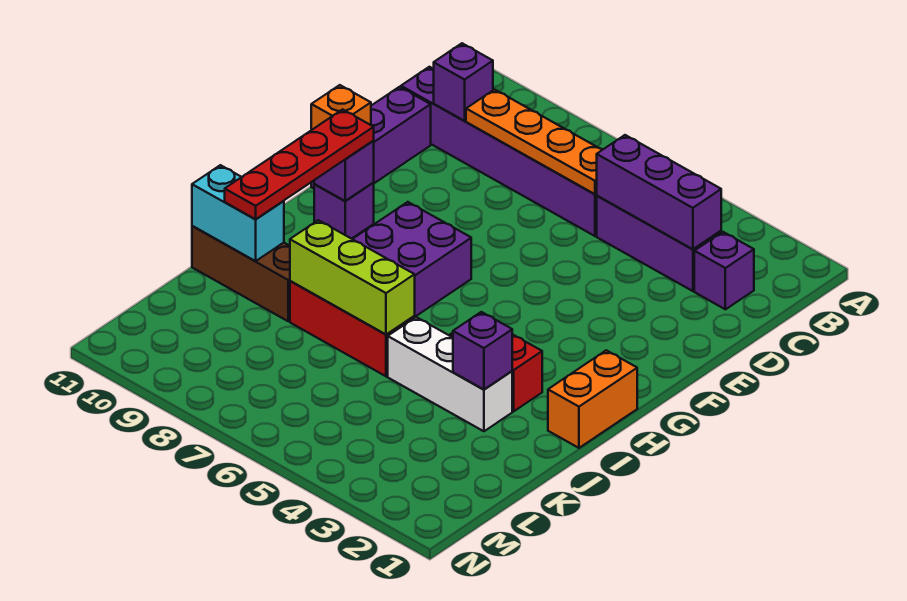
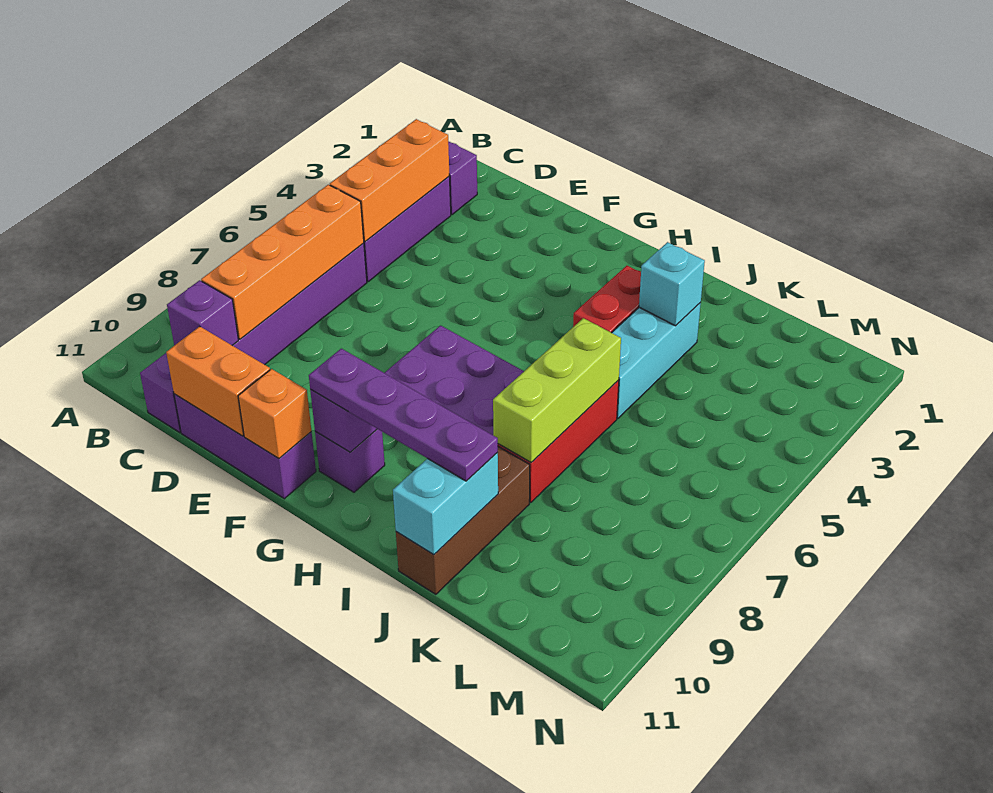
purple brick C3:C5 level 2 -> orange brick C3:C5 level 2
orange plate C6:C9 level 2 -> orange brick C6:C9 level 2
red plate G10:J10 level 3 -> purple plate G10:J10 level 3
orange brick H1:I1 level 1 -> orange brick D11:E11 level 2
white brick J3:J5 level 1 -> cyan brick J3:J5 level 1
purple brick J3 level 2 -> cyan brick J3 level 2

